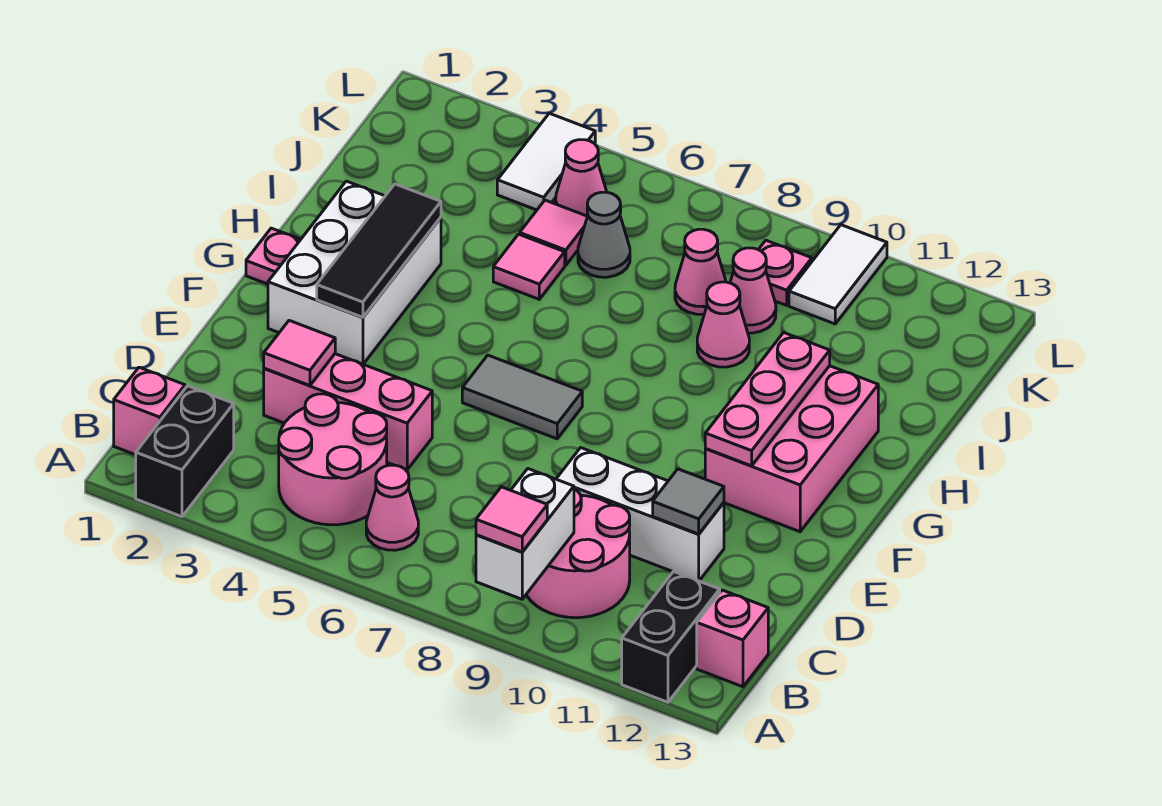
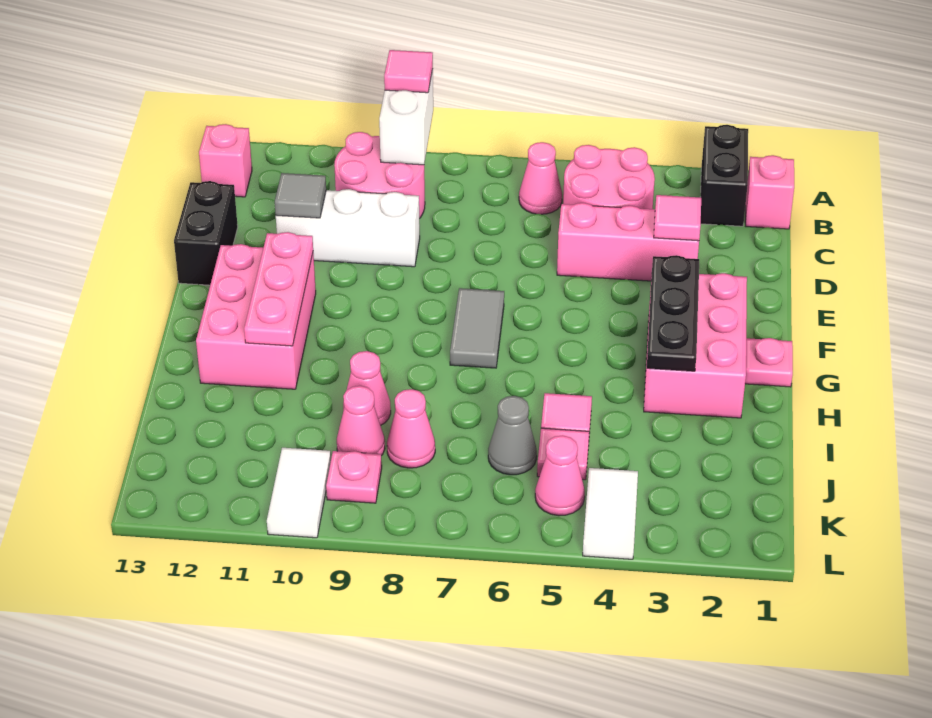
black brick A12:B12 level 1 -> black brick D13:E13 level 1
white brick F2:H3 level 1 -> pink brick F2:H3 level 1
black tile F3:H3 level 2 -> black plate F3:H3 level 2
grey tile F6:F7 level 1 -> grey tile F7:G7 level 1

